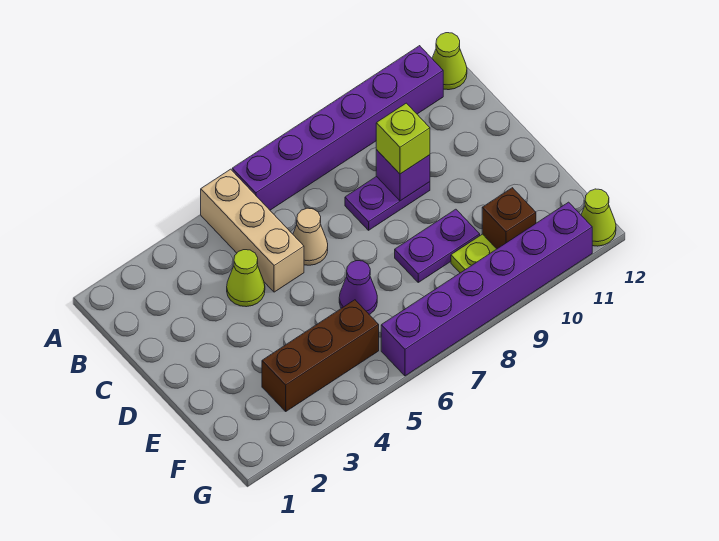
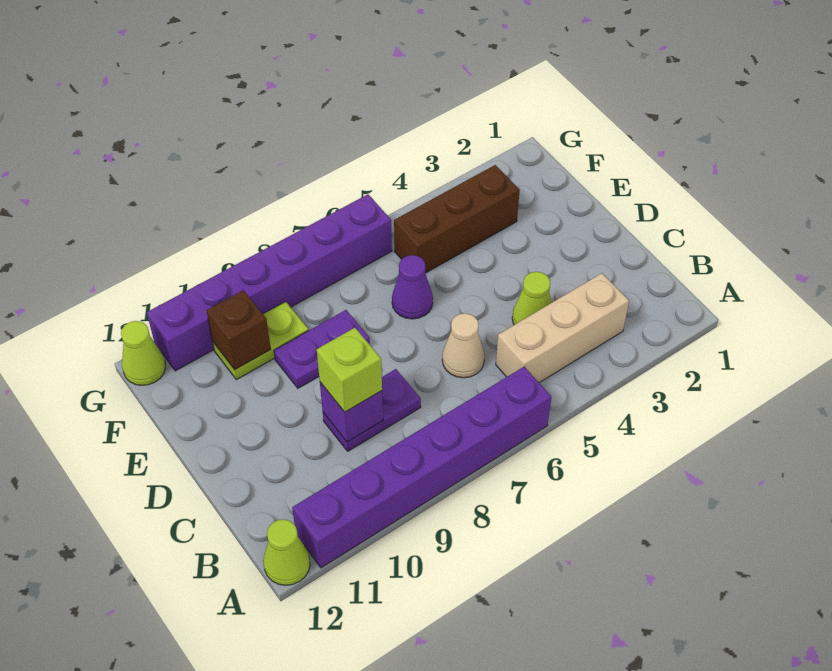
tan brick A5:C5 level 1 -> tan brick B3:B5 level 1

